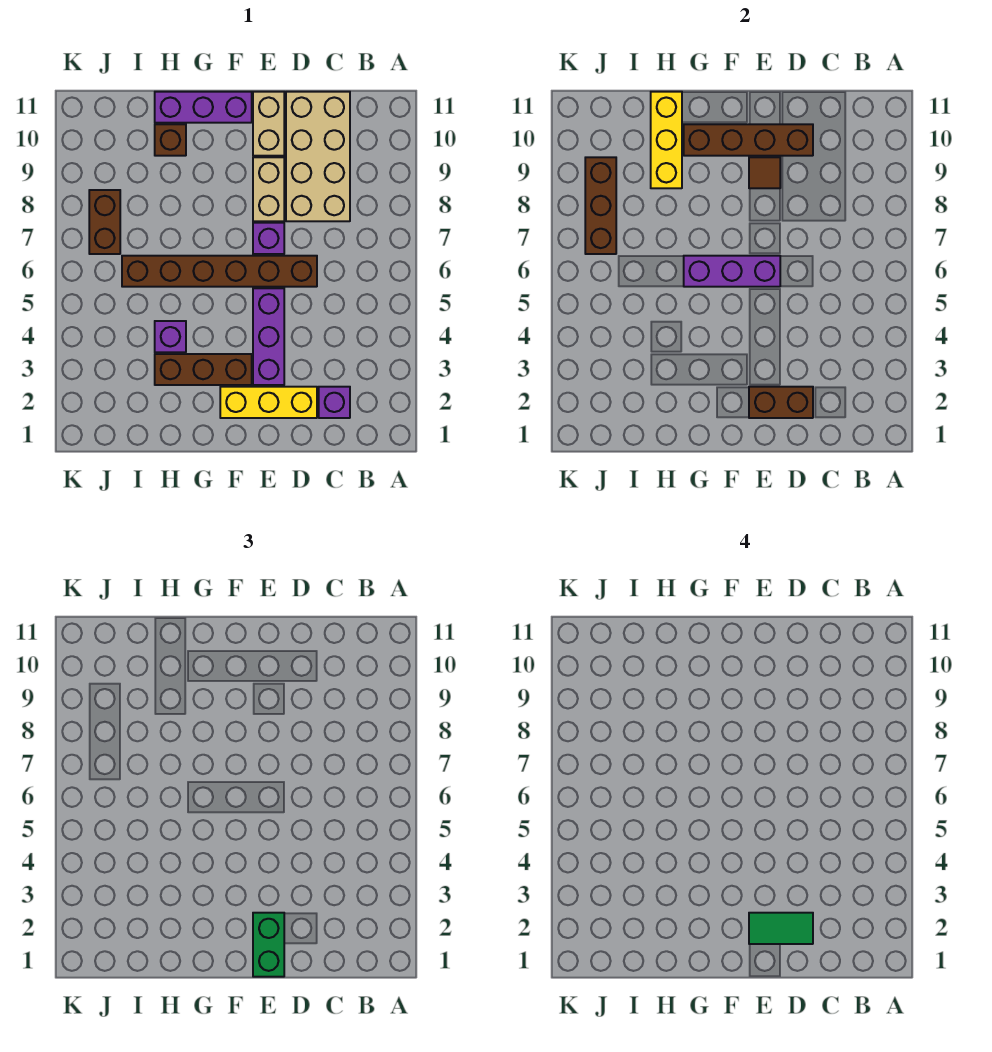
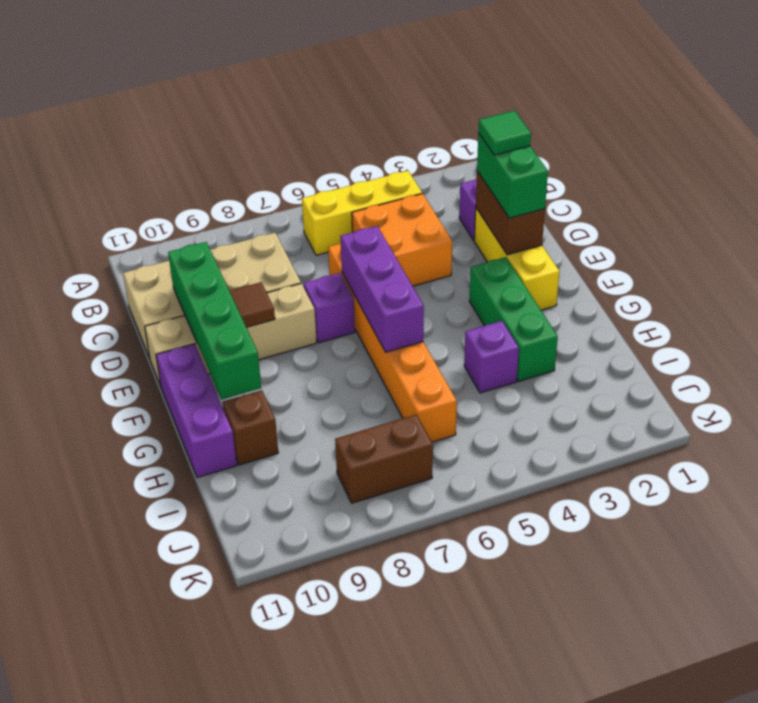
none -> orange brick C4:D5 level 1
green tile D2:E2 level 4 -> green tile D2 level 4
brown brick D6:I6 level 1 -> orange brick D6:I6 level 1
brown brick D10:G10 level 2 -> green brick D10:G10 level 2
green brick E1:E2 level 3 -> green brick D2:E2 level 3
purple brick E3:E5 level 1 -> none
brown brick F3:H3 level 1 -> green brick F3:H3 level 1
yellow brick H9:H11 level 2 -> yellow brick B4:B6 level 1
brown brick J7:J9 level 2 -> none

